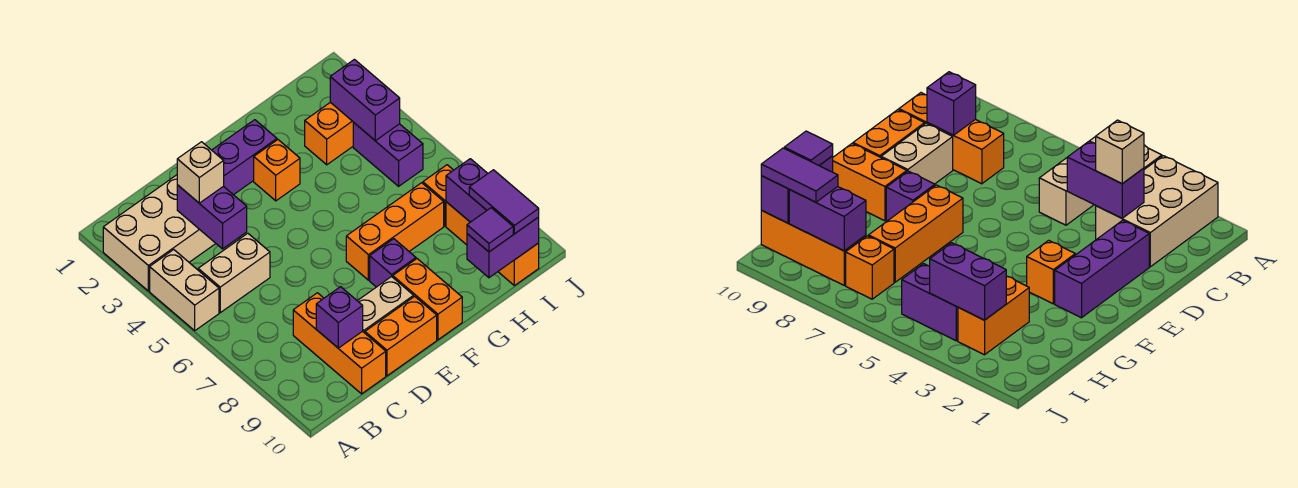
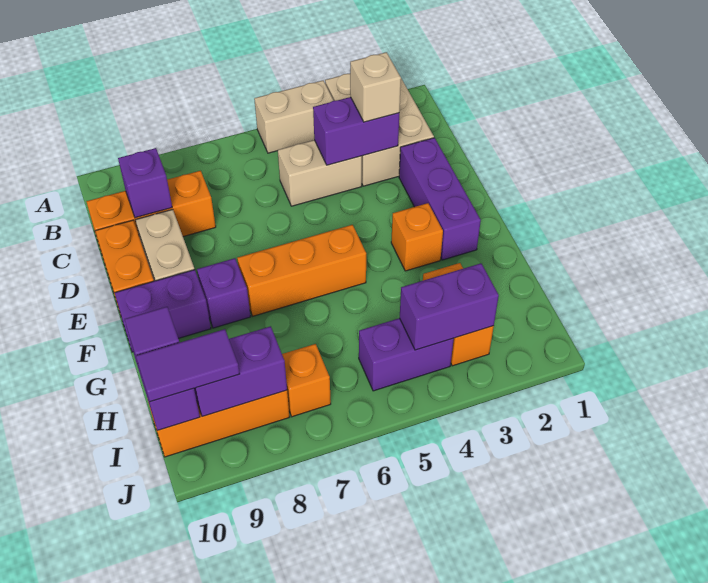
tan brick B5:C5 level 1 -> tan brick C4:C5 level 1
orange brick F7:H7 level 1 -> orange brick F5:F7 level 1
orange brick F9:F10 level 1 -> purple brick F9:F10 level 1

